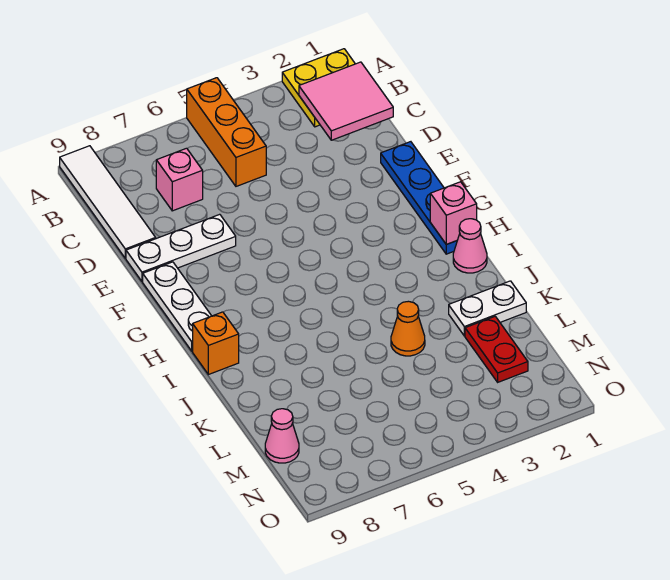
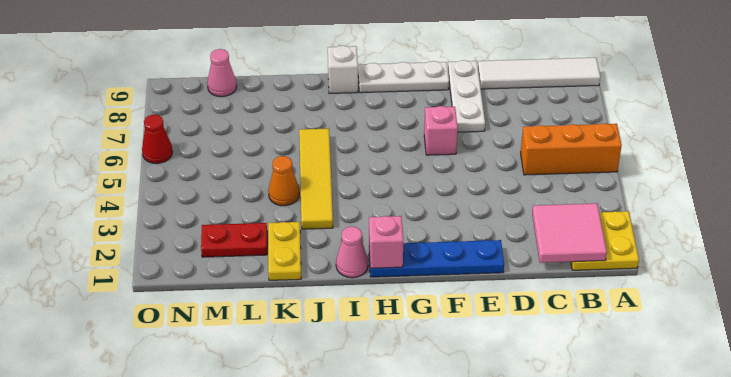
pink brick C7 level 1 -> pink brick F6 level 1
orange brick I9 level 1 -> white brick I9 level 1
none -> yellow tile J3:J6 level 1
white plate K1:K2 level 1 -> yellow plate K1:K2 level 1
none -> red cone O6 level 1

